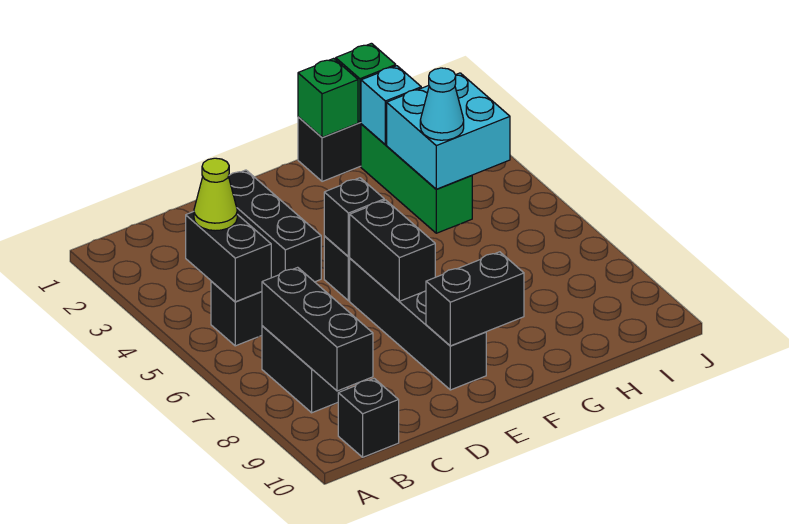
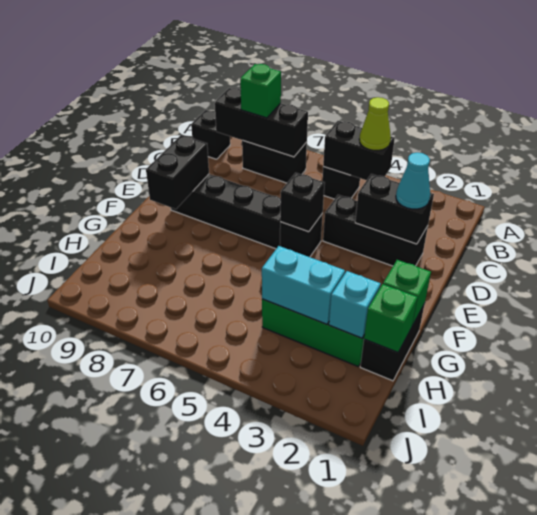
none -> green brick B8 level 3
black brick E6:E7 level 2 -> black brick D2:D3 level 2
cyan brick H3:I4 level 2 -> cyan brick H3:H4 level 2
cyan cone H4 level 3 -> cyan cone D2 level 3

